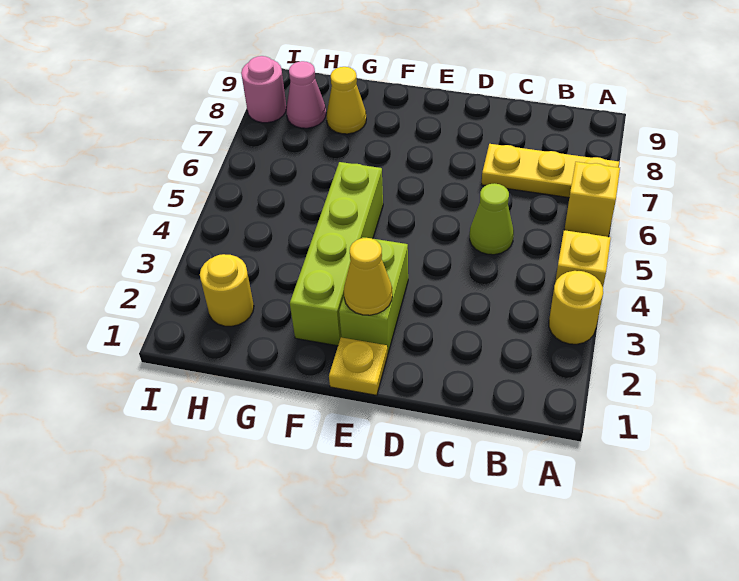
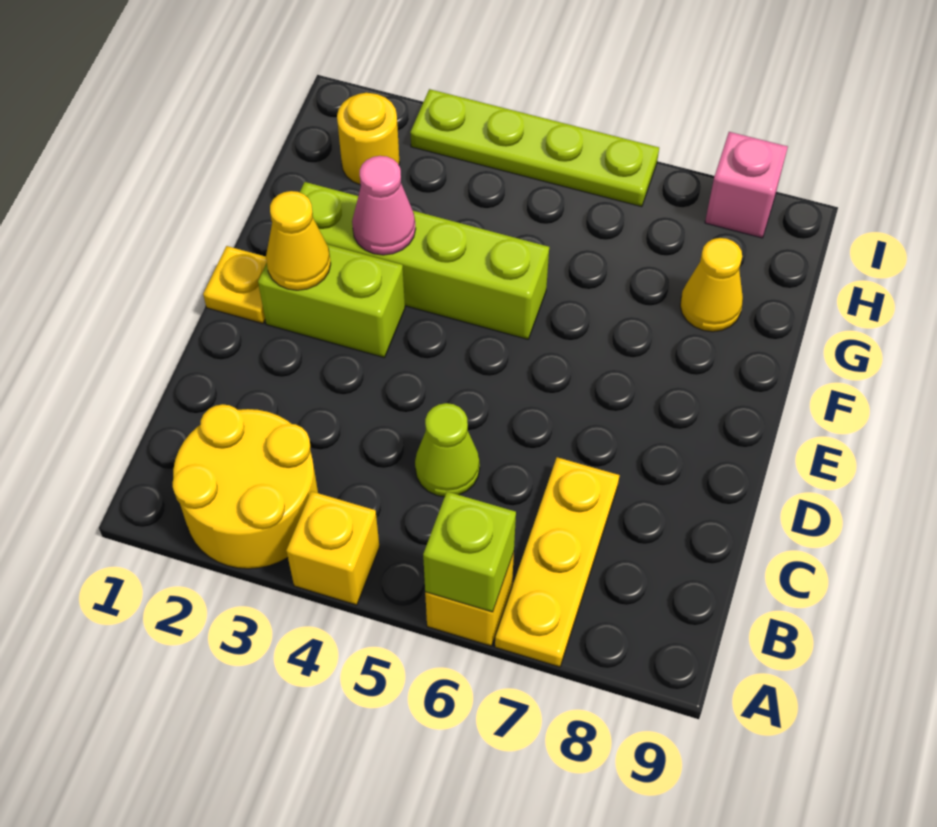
yellow round brick A3 level 1 -> yellow round brick A2:B3 level 1
none -> lime brick A6 level 2
pink cone H8 level 1 -> pink cone F3 level 2
none -> lime plate I3:I6 level 1
pink round brick I8 level 1 -> pink brick I8 level 1

